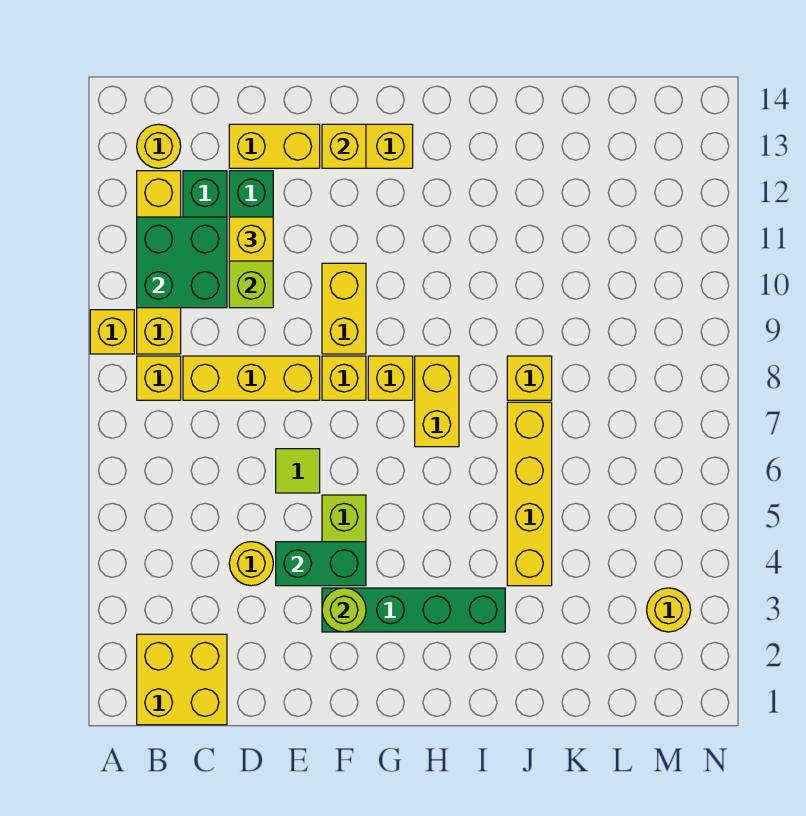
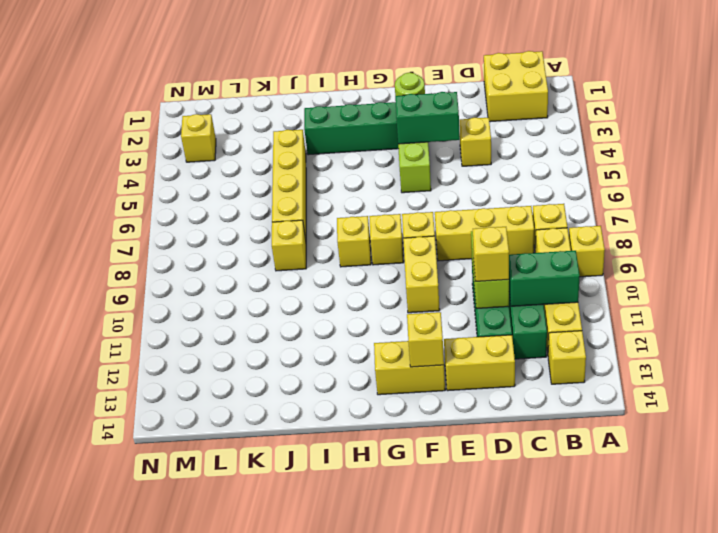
green brick B10:C11 level 2 -> green brick B11:C11 level 2
yellow round brick B13 level 1 -> yellow brick B13 level 1
yellow round brick D4 level 1 -> yellow brick D4 level 1
lime tile E6 level 1 -> none
yellow brick H7:H8 level 1 -> yellow brick H8 level 1
yellow round brick M3 level 1 -> yellow brick M3 level 1

